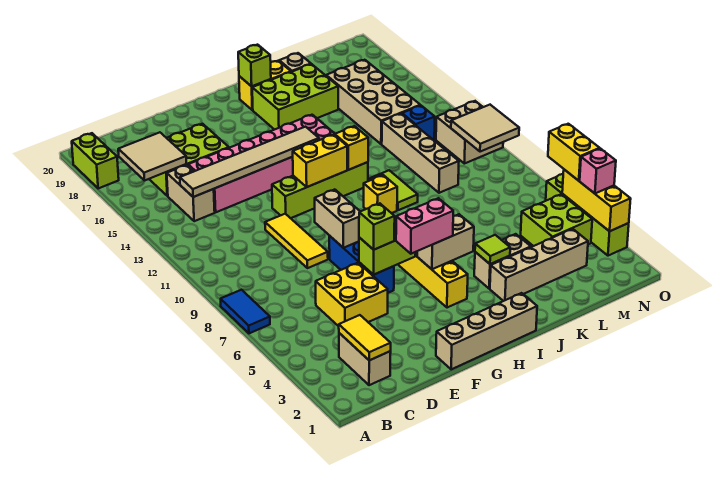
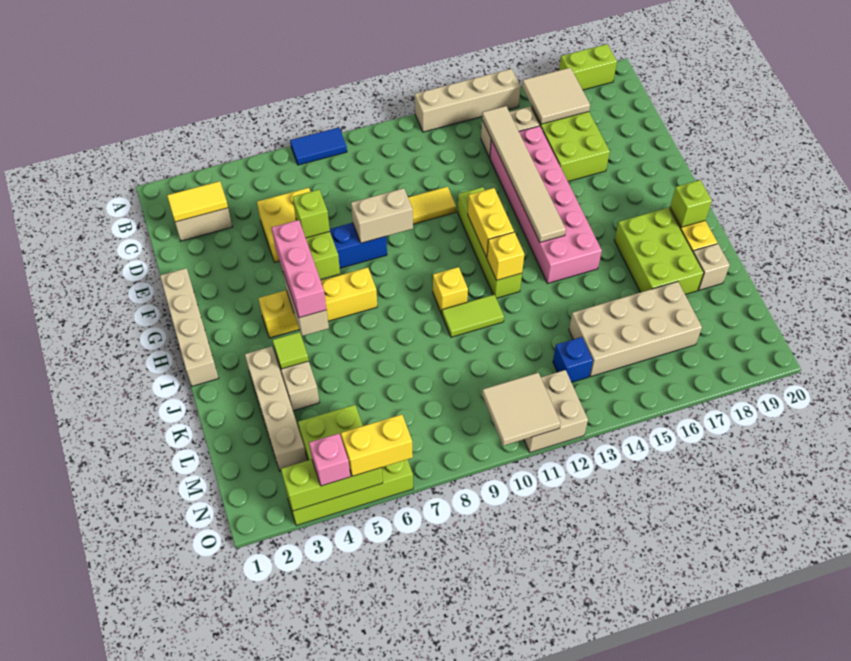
pink brick G5:H5 level 3 -> pink brick G5:I5 level 3
tan brick L10:L13 level 1 -> tan brick A12:A15 level 1
yellow brick O3:O5 level 2 -> lime brick O3:O5 level 2

